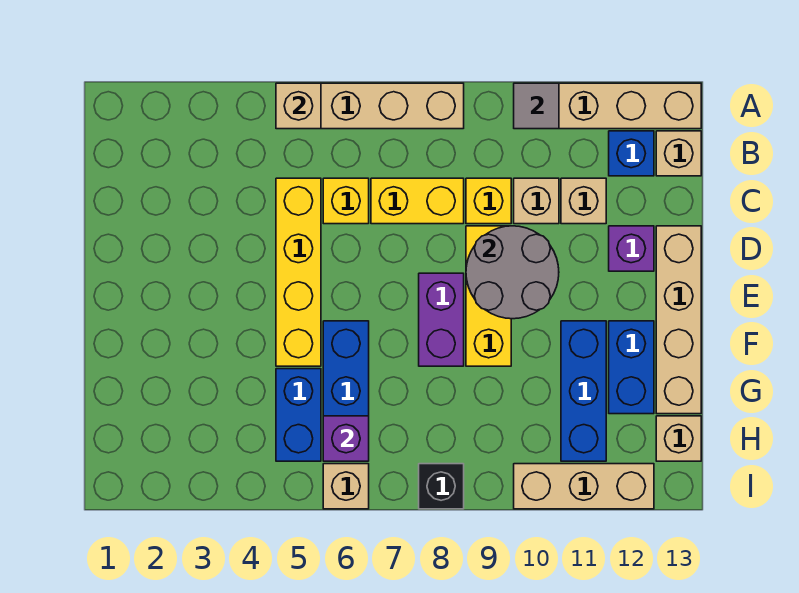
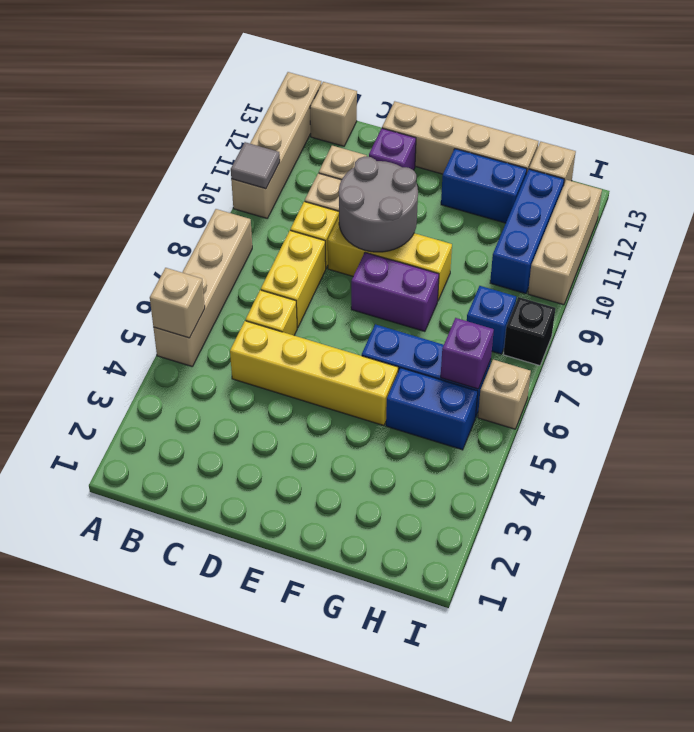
blue brick B12 level 1 -> blue brick H8 level 1
blue brick F11:H11 level 1 -> blue brick H10:H12 level 1

